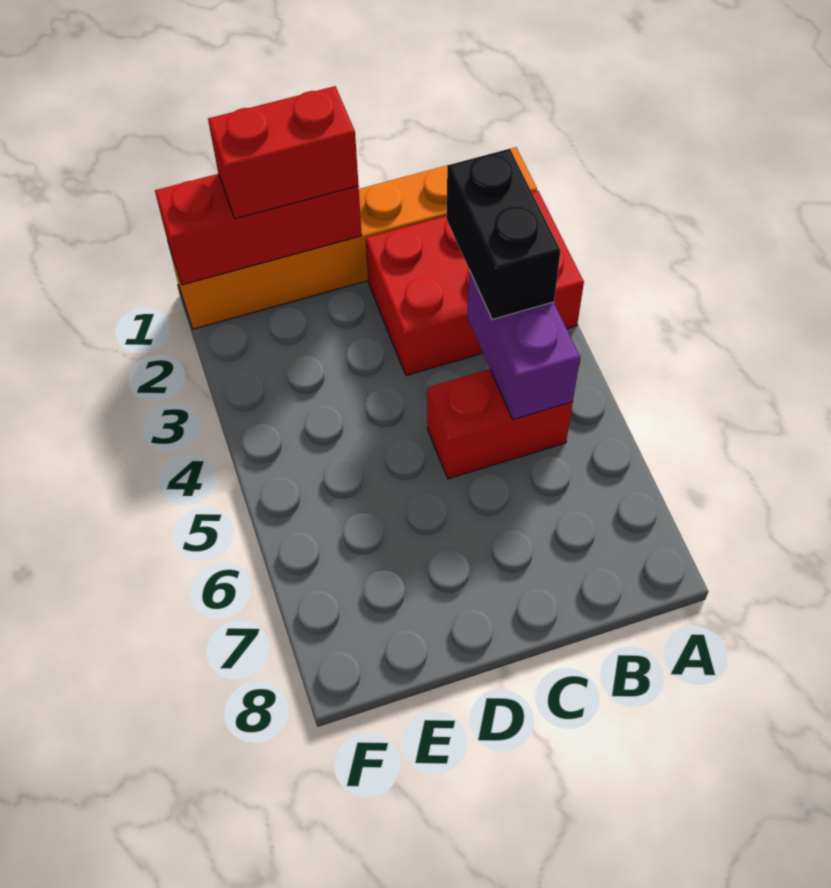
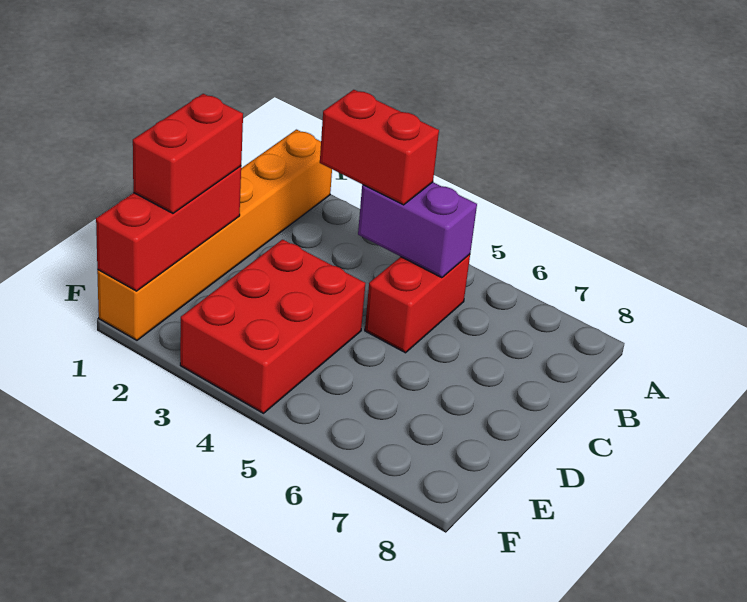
red brick A2:C3 level 1 -> red brick D3:F4 level 1
black brick B3:B4 level 3 -> red brick B3:B4 level 3

